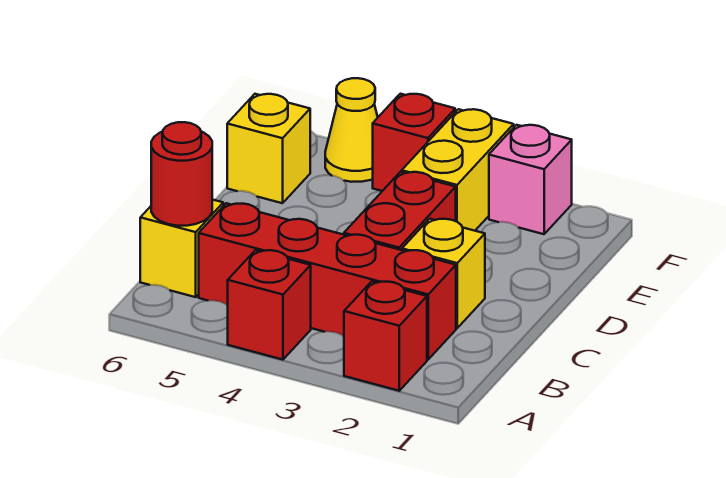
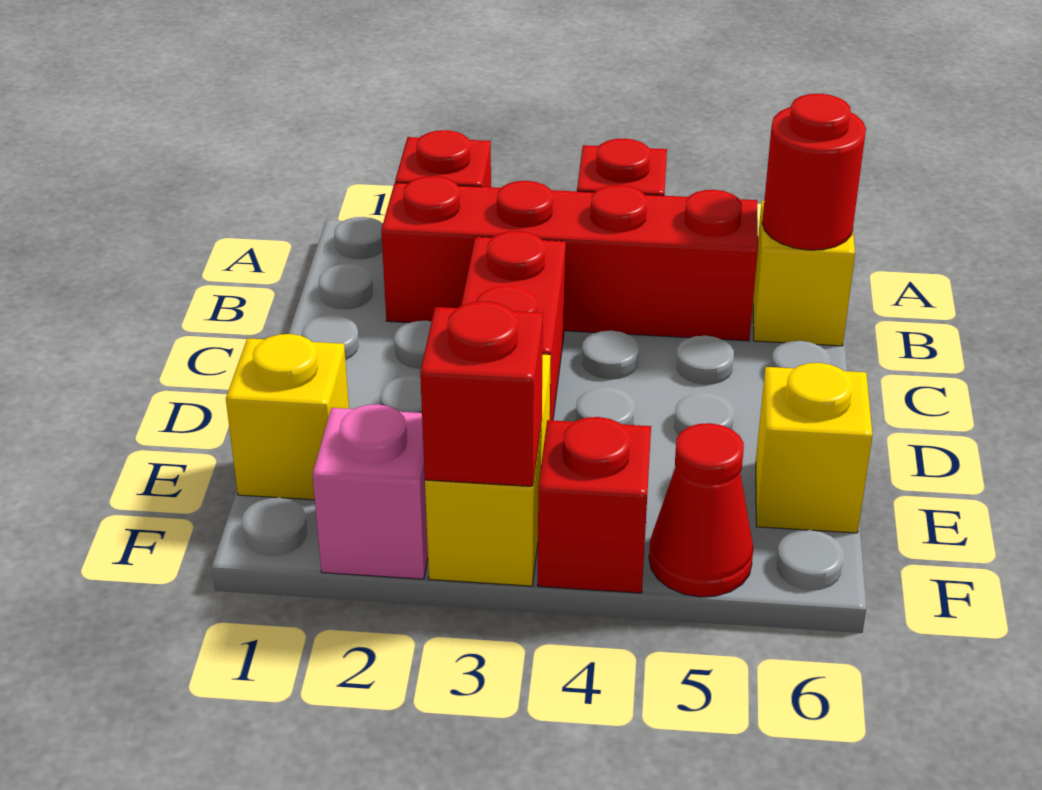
yellow brick C2 level 1 -> yellow brick E1 level 1
none -> red brick F3 level 2
yellow cone F5 level 1 -> red cone F5 level 1

